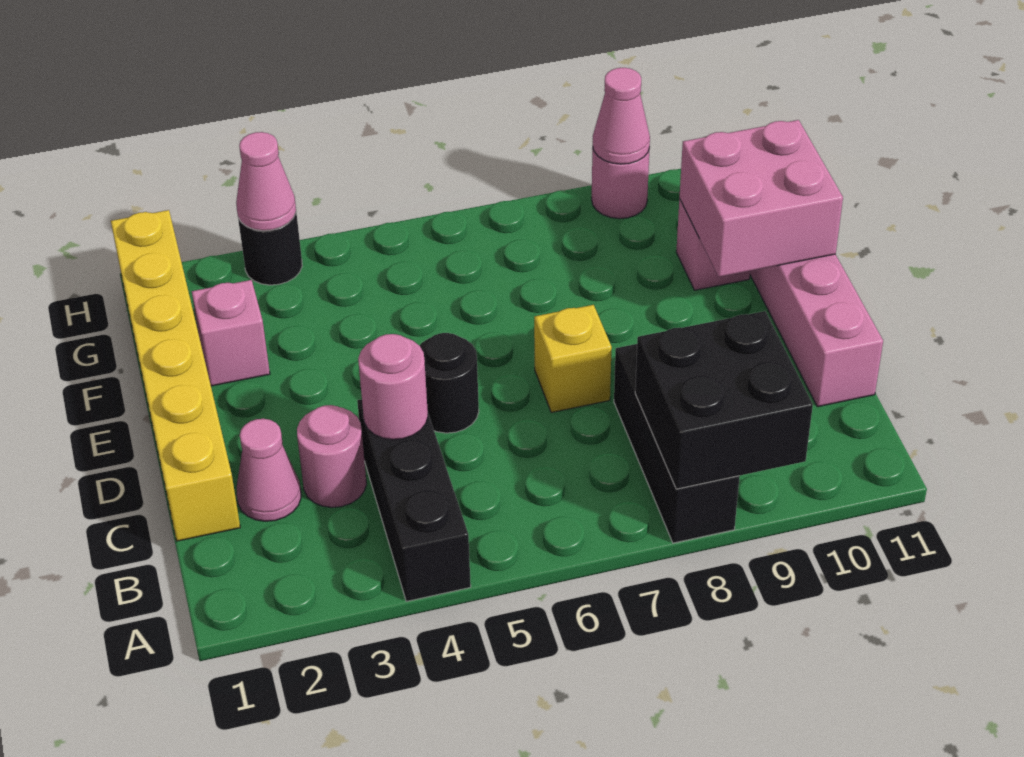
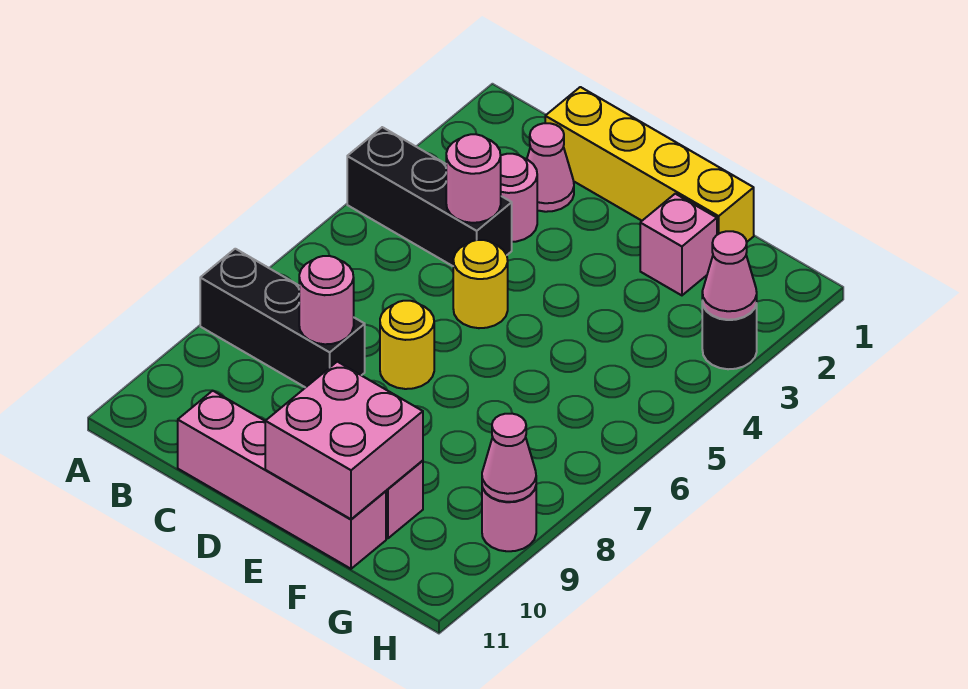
black brick A8:B9 level 2 -> none
yellow brick C1:H1 level 1 -> yellow brick C1:F1 level 1
none -> pink round brick C8 level 2
black round brick D5 level 1 -> yellow round brick D5 level 1
yellow brick D7 level 1 -> yellow round brick D7 level 1

